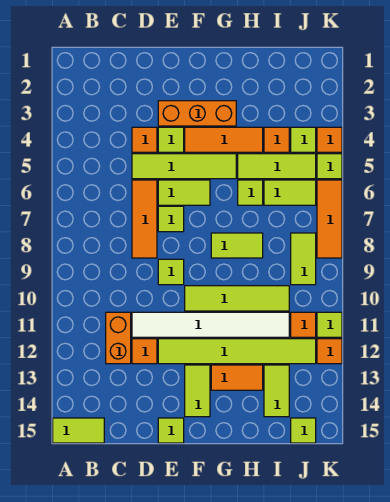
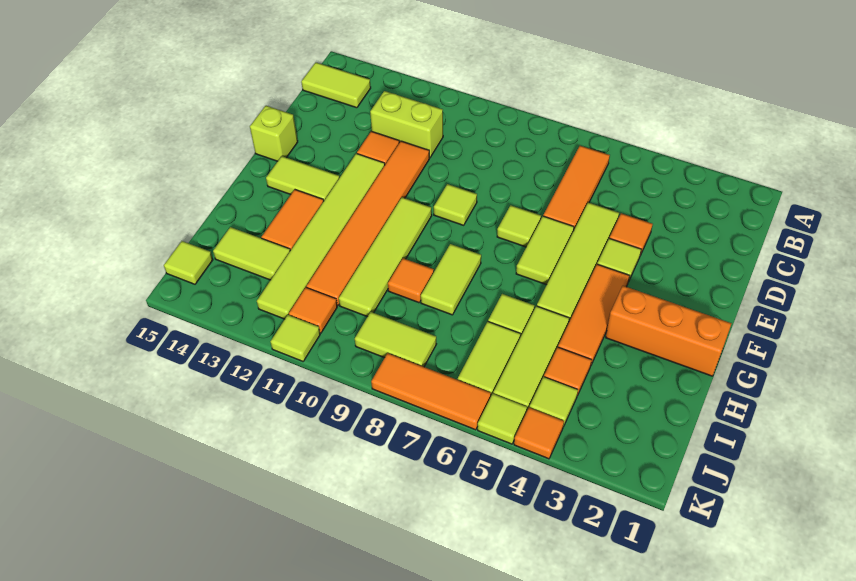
lime tile A15:B15 level 1 -> lime tile B14:B15 level 1
orange brick C11:C12 level 1 -> lime brick C11:C12 level 1
orange tile D6:D8 level 1 -> orange tile B6:D6 level 1
white tile D11:I11 level 1 -> orange tile D11:I11 level 1
orange brick E3:G3 level 1 -> orange brick G1:G3 level 1
lime tile E15 level 1 -> lime brick E15 level 1
orange tile K12 level 1 -> orange tile H9 level 1

